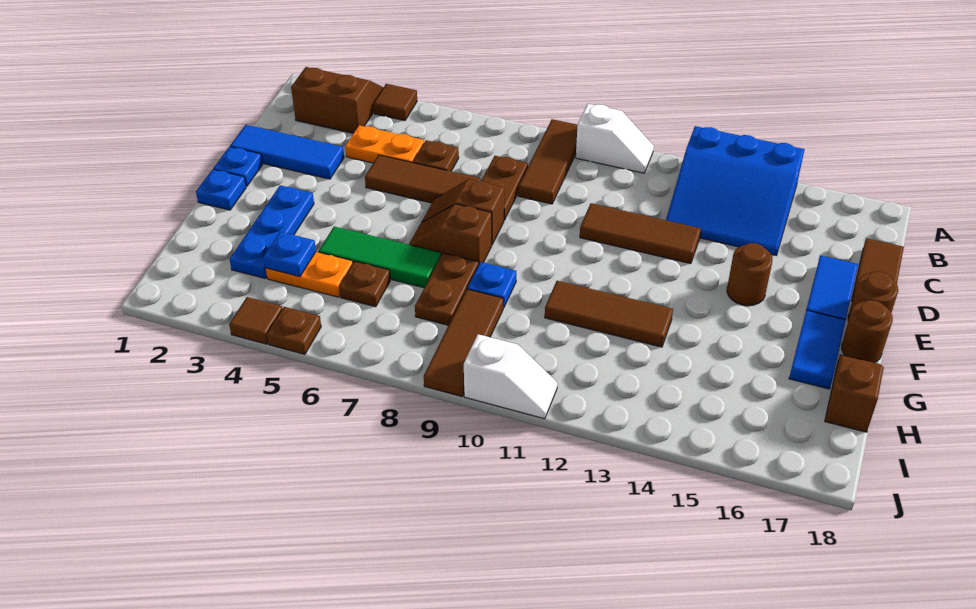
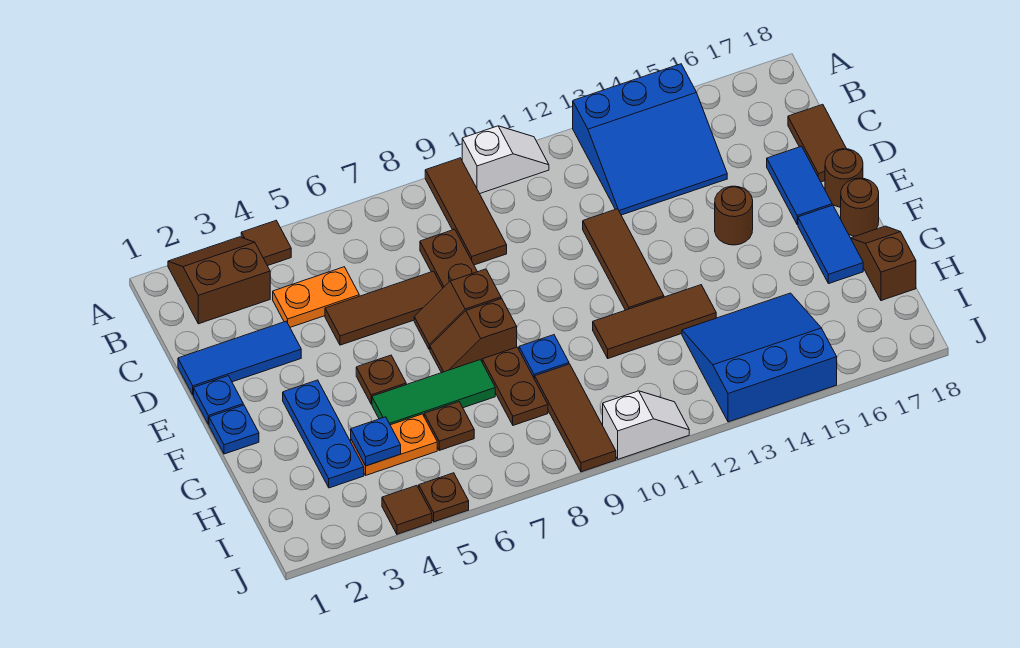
brown plate C6 level 1 -> brown plate F5 level 1
brown tile D11:D13 level 1 -> brown tile D12:F12 level 1
none -> blue slope H13:J15 level 1 top J

